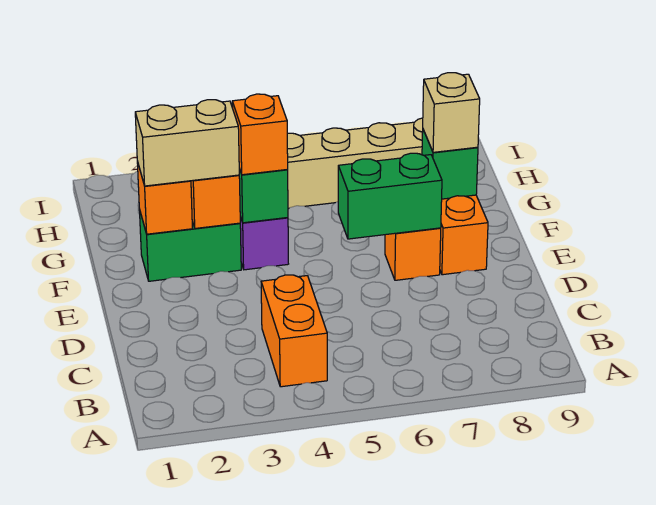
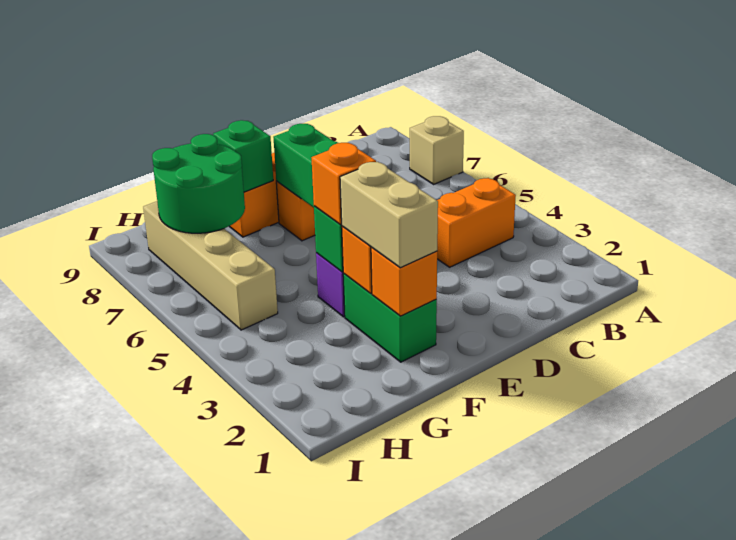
tan brick F8 level 3 -> tan brick A7 level 1
none -> green round brick G7:H8 level 2

